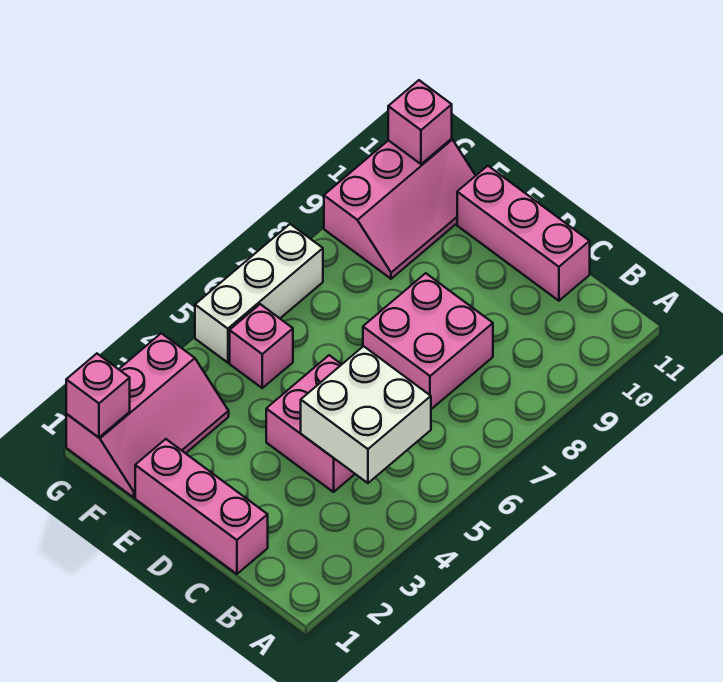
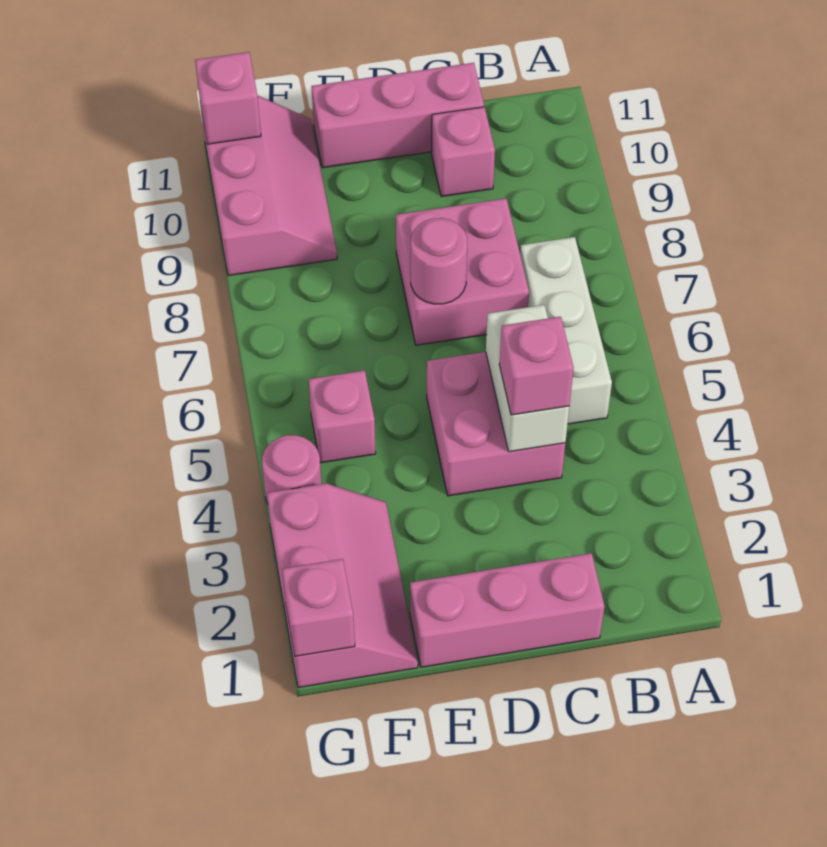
white brick B4:C5 level 2 -> white brick C4:C5 level 2
none -> pink brick C4 level 3
none -> pink brick C10 level 1
none -> pink round brick D7 level 2
none -> pink round brick G4 level 1
white brick G5:G7 level 1 -> white brick B5:B7 level 1

